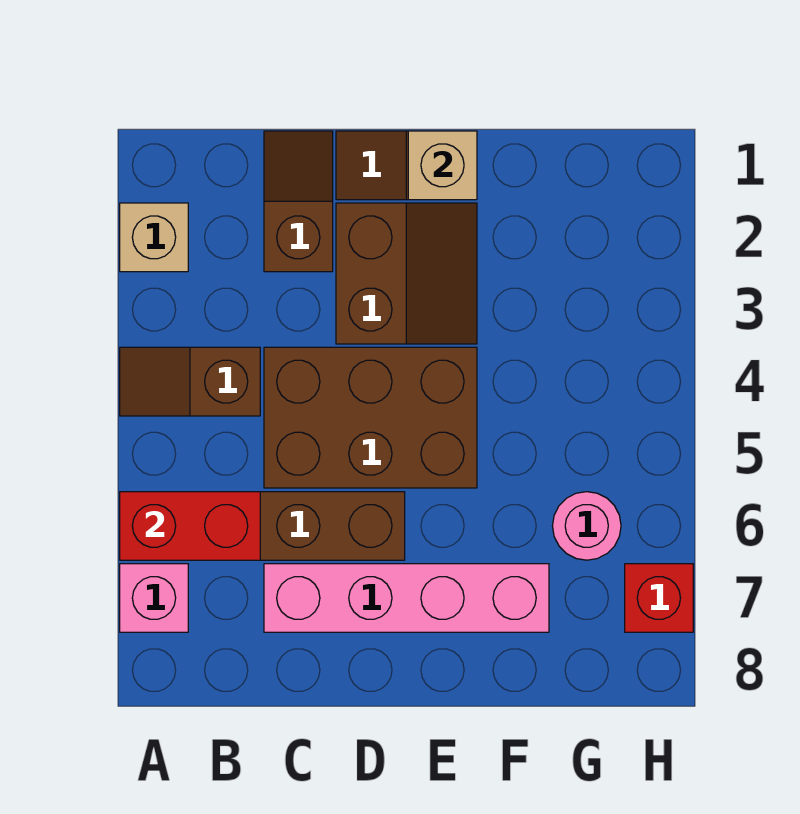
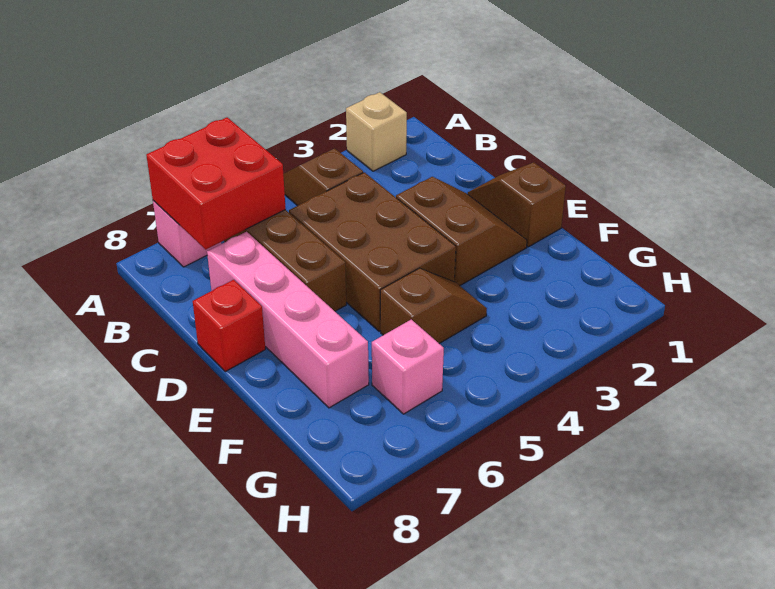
red brick A6:B6 level 2 -> red brick A6:B7 level 2
brown slope C1:C2 level 1 top 2 -> brown slope F4:F5 level 1 top 5
brown slope D2:E3 level 1 top D -> brown slope D2:E3 level 1 top 3
tan brick E1 level 2 -> none
pink round brick G6 level 1 -> pink brick G6 level 1
red brick H7 level 1 -> red brick D8 level 1

